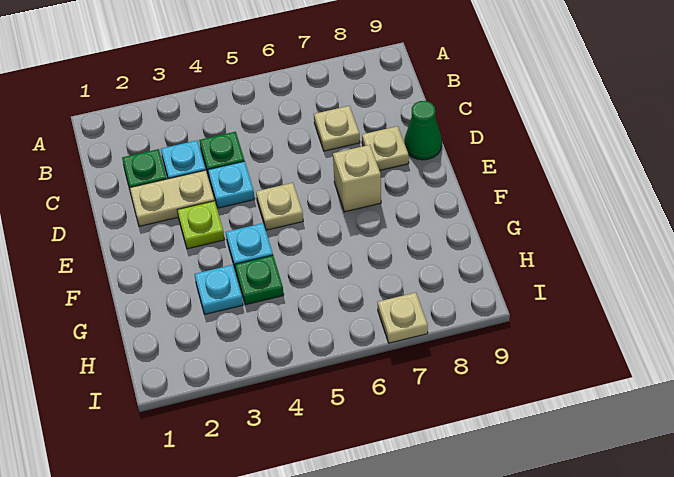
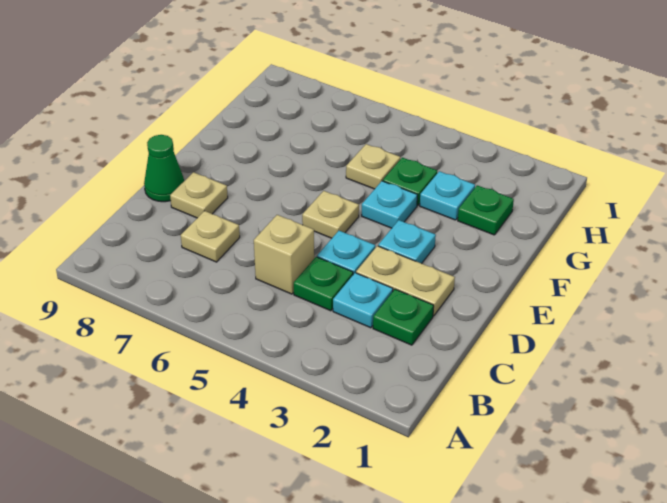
lime plate E3 level 1 -> cyan plate E3 level 1
tan brick E7 level 1 -> tan brick C5 level 1
none -> green plate G2 level 1
tan plate I7 level 1 -> tan plate G5 level 1

